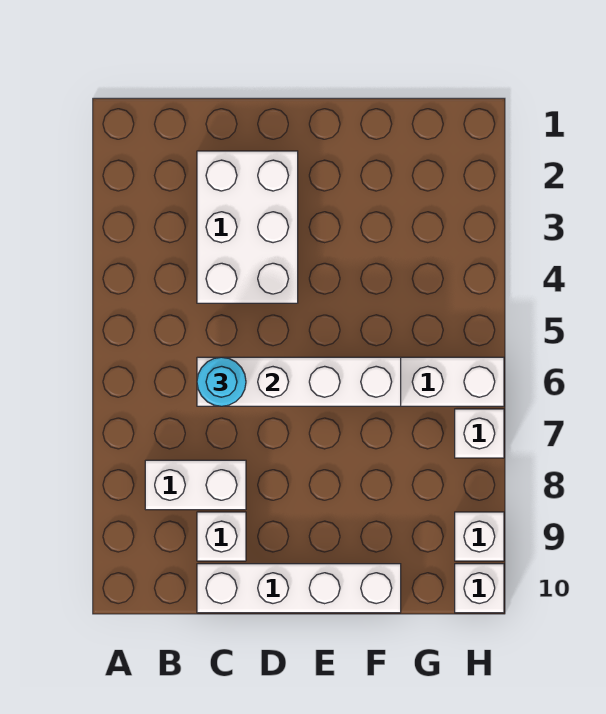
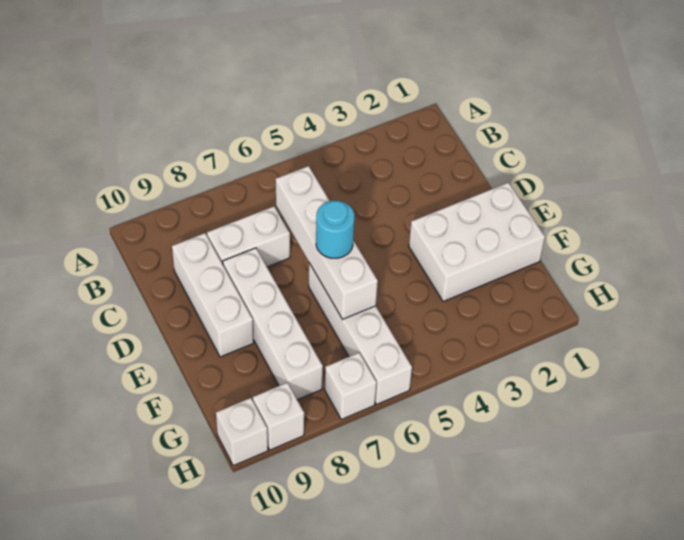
white brick B8:C8 level 1 -> white brick C7:C8 level 1
white brick C2:D4 level 1 -> white brick E1:F3 level 1
cyan round brick C6 level 3 -> cyan round brick E6 level 3
white brick C9 level 1 -> white brick C9:E9 level 1
white brick C10:F10 level 1 -> white brick D8:G8 level 1

